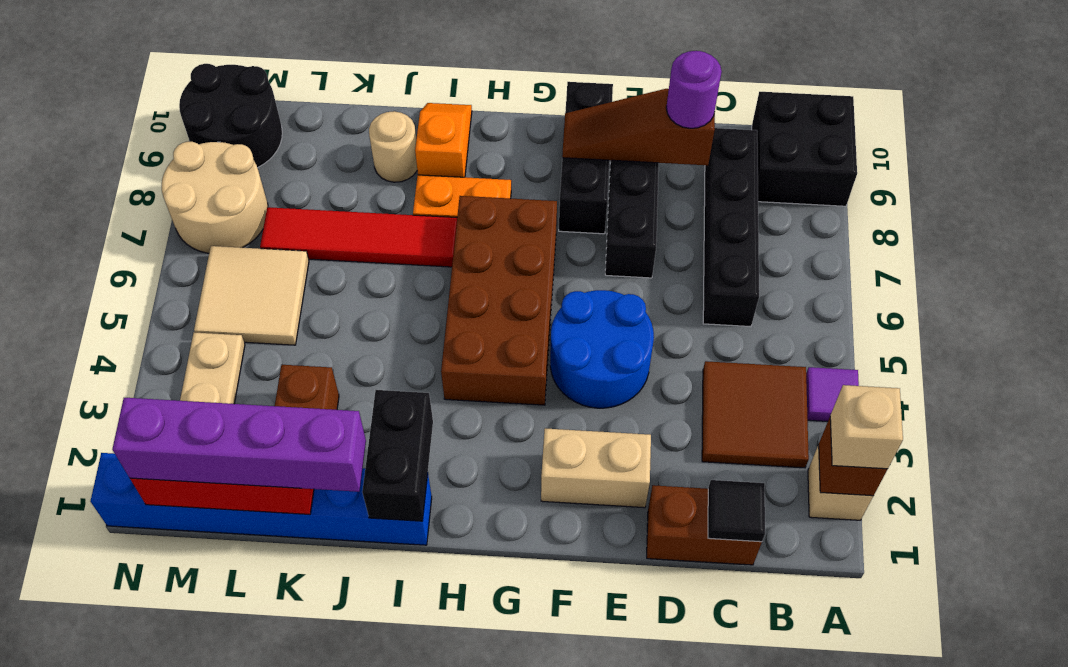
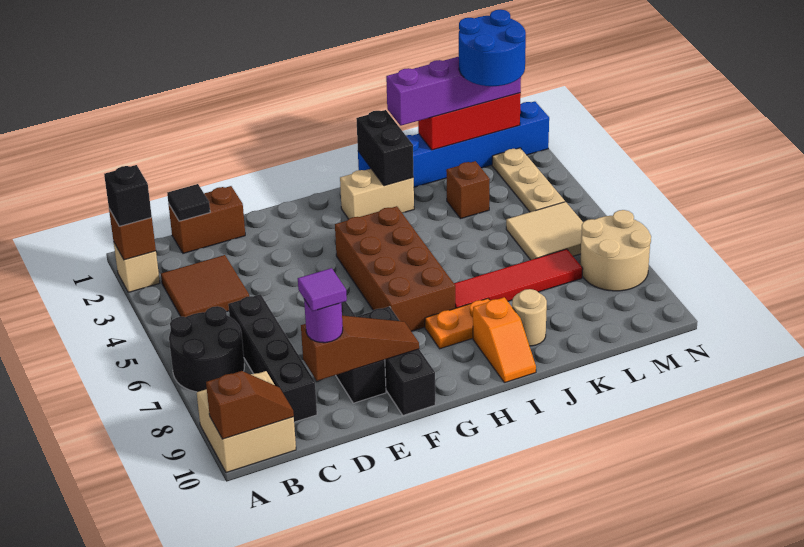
tan brick A2 level 3 -> black brick A2 level 3
purple tile A4 level 1 -> purple tile D9 level 4
black brick A9:B10 level 1 -> tan brick A9:B10 level 1
none -> brown slope A10:B10 level 2 top A
tan brick E2:F2 level 1 -> tan brick H2:I2 level 1
blue round brick E4:F5 level 1 -> blue round brick L1:M2 level 4
black round brick M9:N10 level 1 -> black round brick A6:B7 level 1

